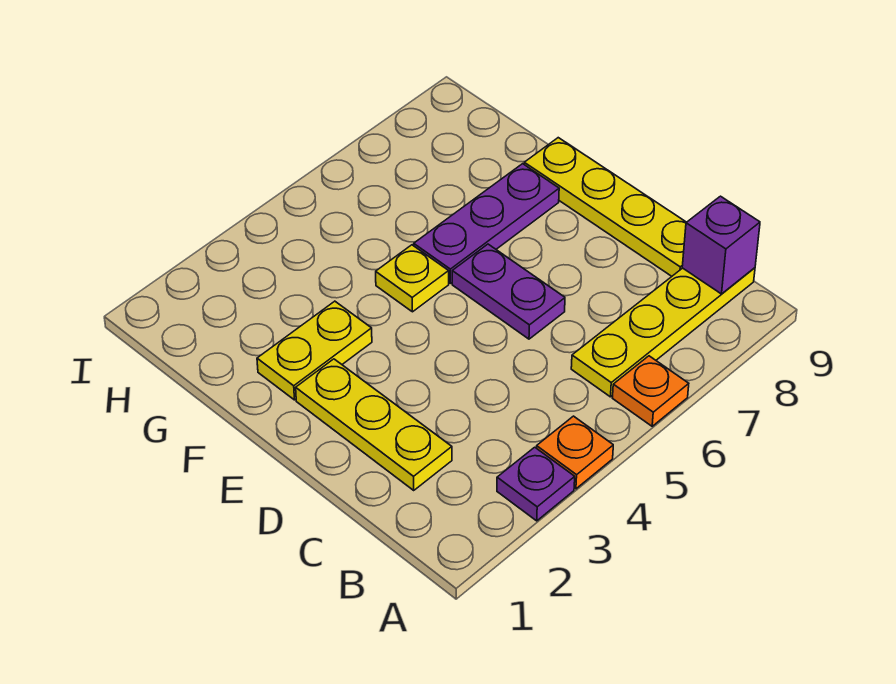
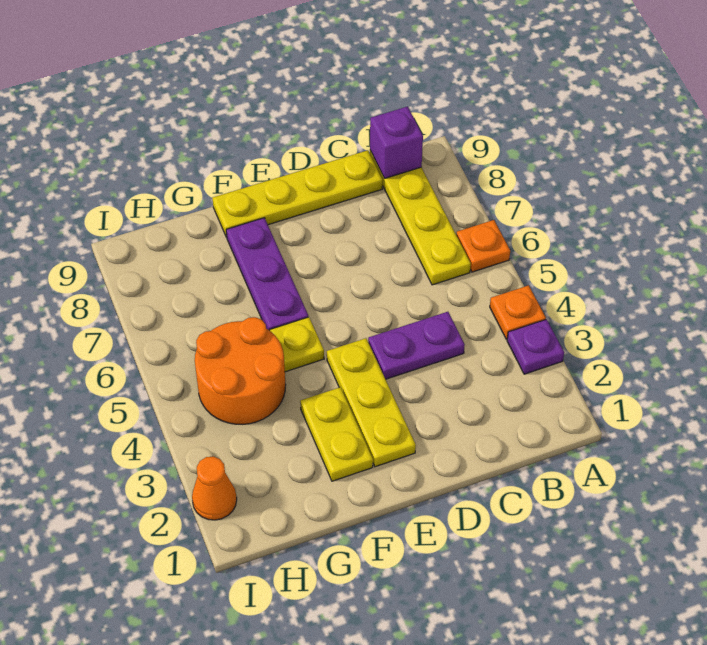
yellow plate C2:E2 level 1 -> yellow plate E2:E4 level 1
purple plate D6:E6 level 1 -> purple plate C4:D4 level 1
none -> orange round brick G4:H5 level 1
none -> orange cone I2 level 1

